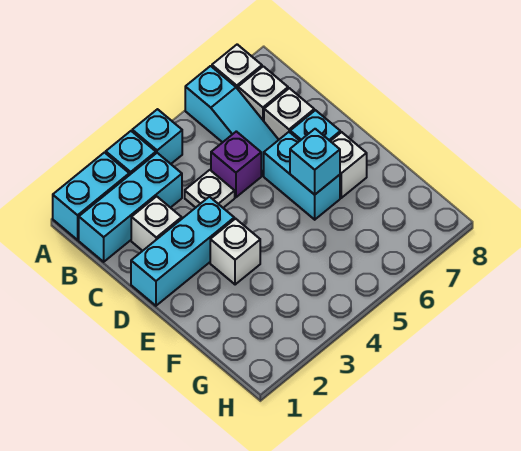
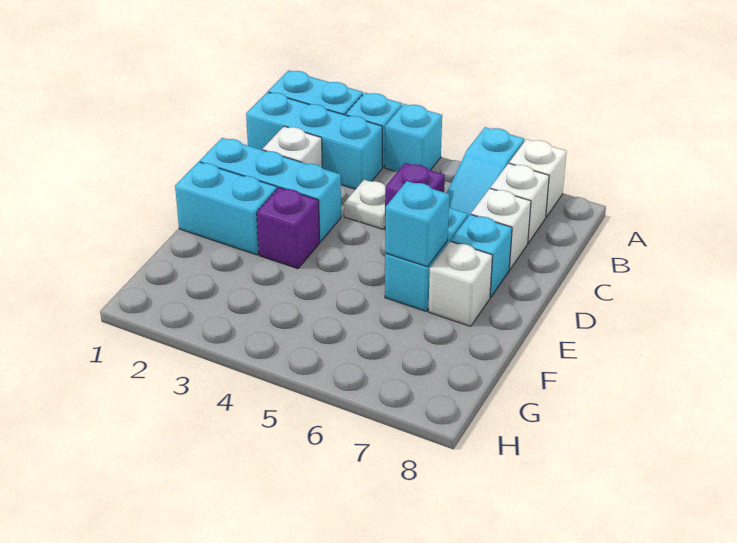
none -> cyan brick E1:E2 level 1
white brick E3 level 1 -> purple brick E3 level 1

